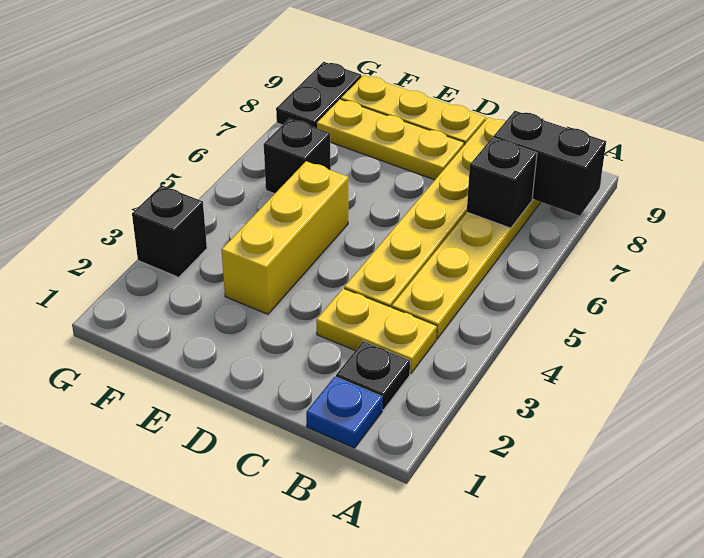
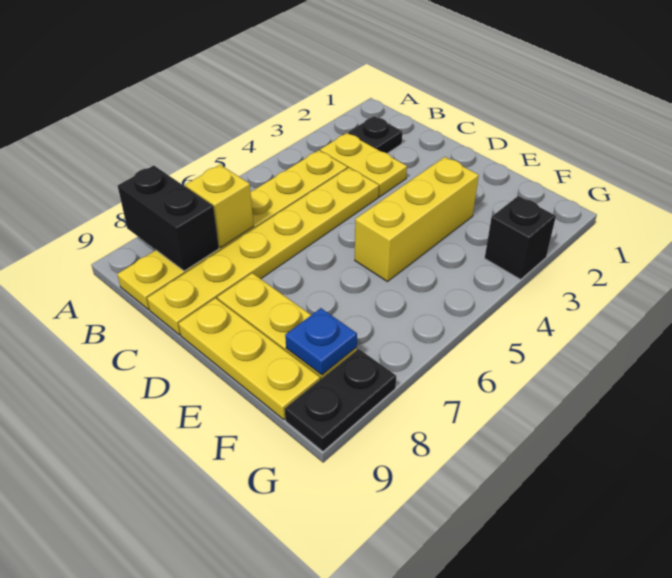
blue plate B1 level 1 -> blue plate F8 level 2
black brick B7 level 2 -> yellow brick B7 level 2
black brick F6 level 1 -> none

